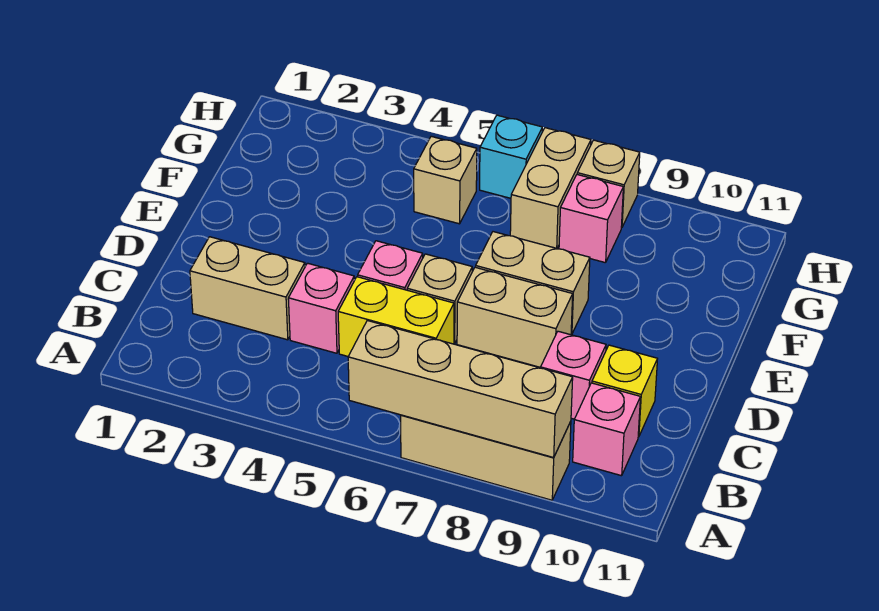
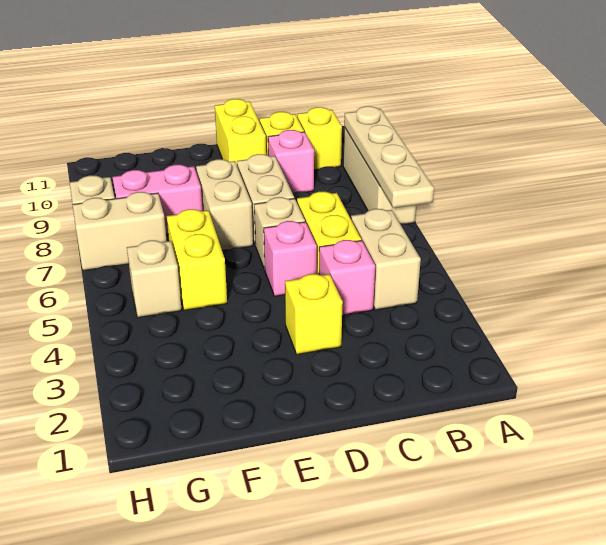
tan brick A6:A9 level 2 -> tan plate A6:A9 level 2
pink brick B10 level 1 -> yellow brick B10 level 1
tan brick C2:C3 level 1 -> tan brick B4:B5 level 1
none -> yellow brick D3 level 1
none -> yellow brick D10:D11 level 1
none -> yellow brick F5:F6 level 1
pink brick G8 level 1 -> pink brick F8:G8 level 1
cyan brick H6 level 1 -> none

